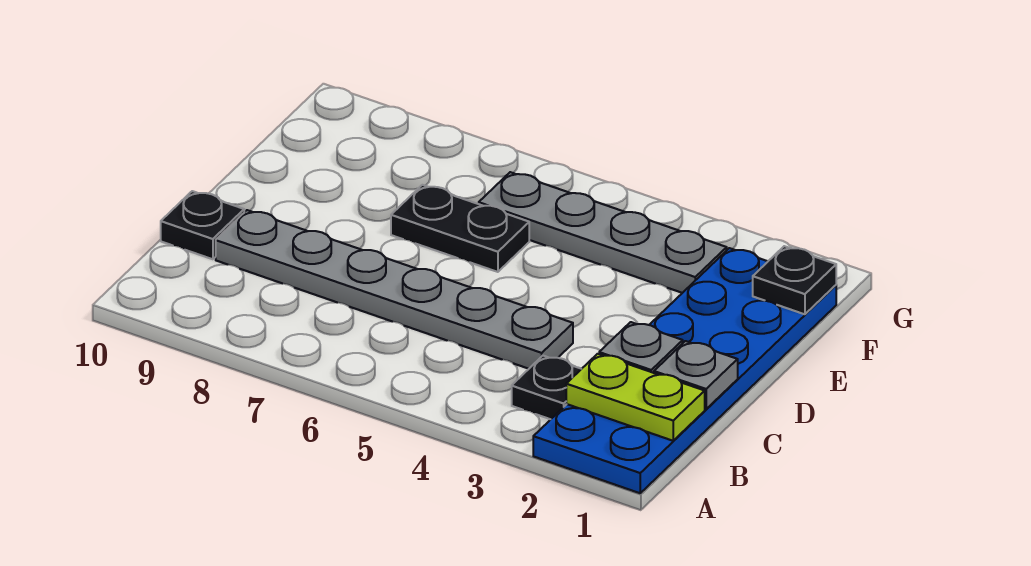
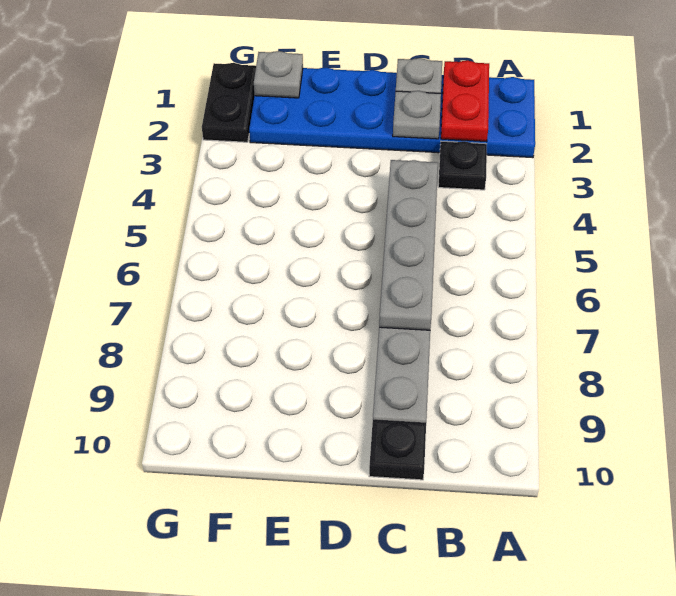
lime plate B1:B2 level 2 -> red plate B1:B2 level 2
black plate E6:E7 level 1 -> black plate G1:G2 level 1
black plate F1 level 2 -> grey plate F1 level 2
grey plate F3:F6 level 1 -> grey plate C4:C7 level 2

